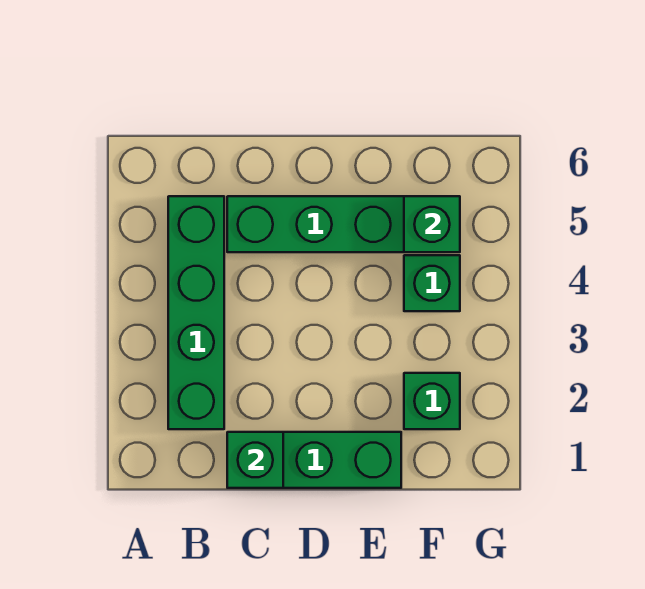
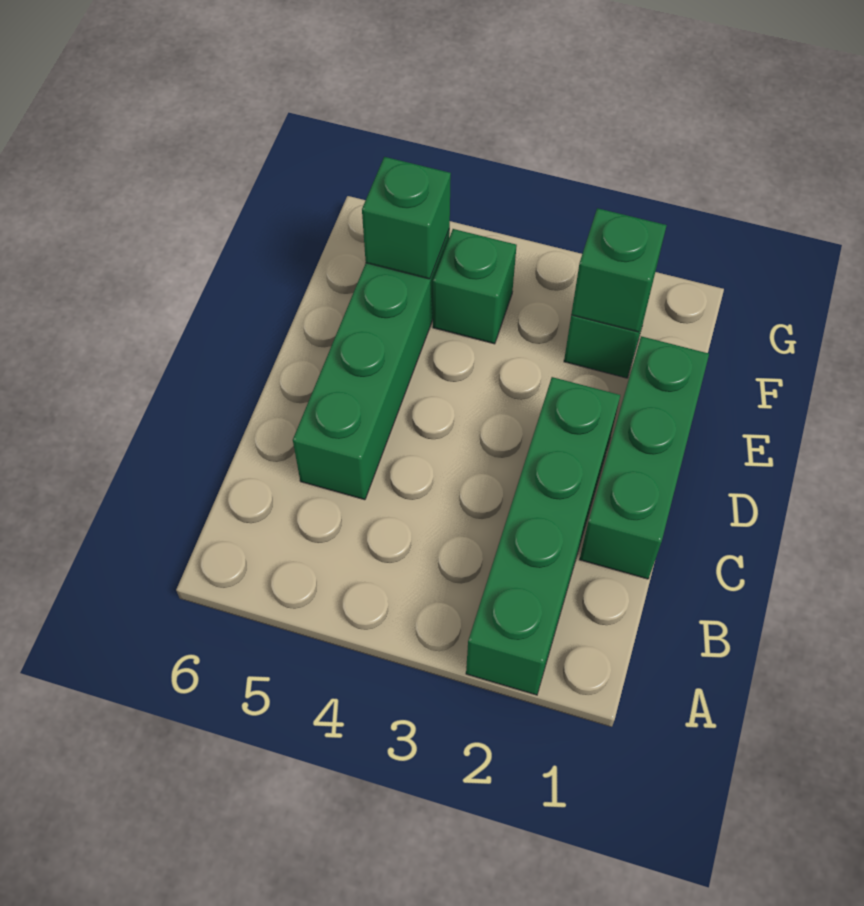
green brick B2:B5 level 1 -> green brick A2:D2 level 1
green brick C1 level 2 -> green brick F2 level 2

